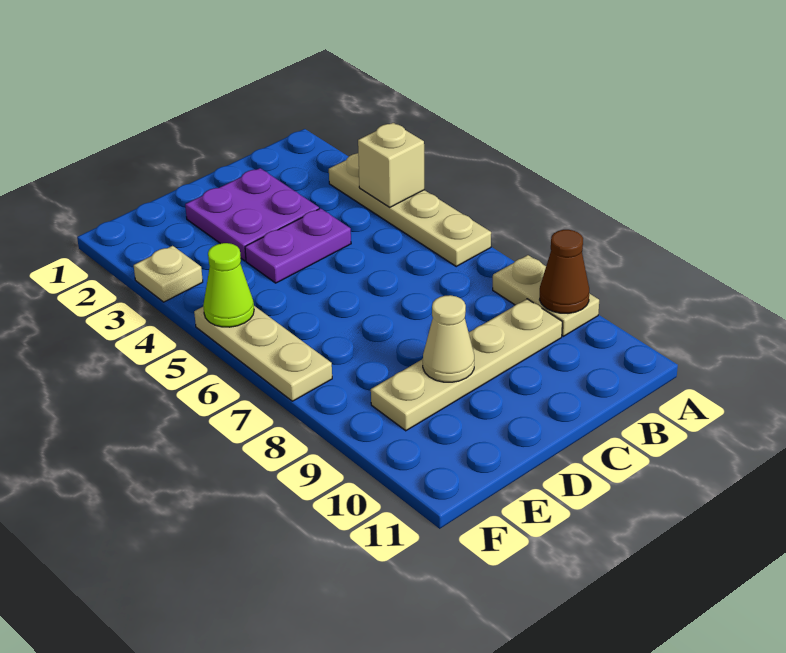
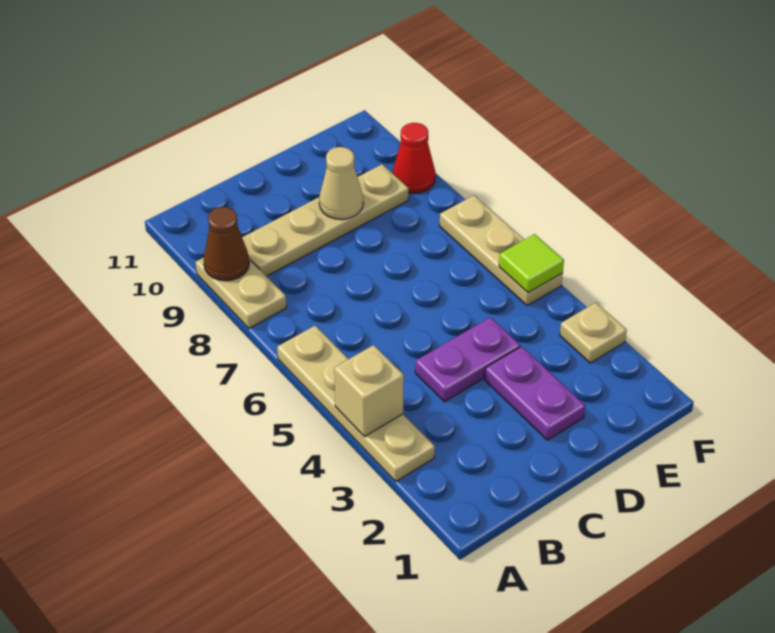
purple plate C2:D3 level 1 -> purple plate D2:D3 level 1
lime cone F5 level 2 -> lime tile F5 level 2
none -> red cone F9 level 1

